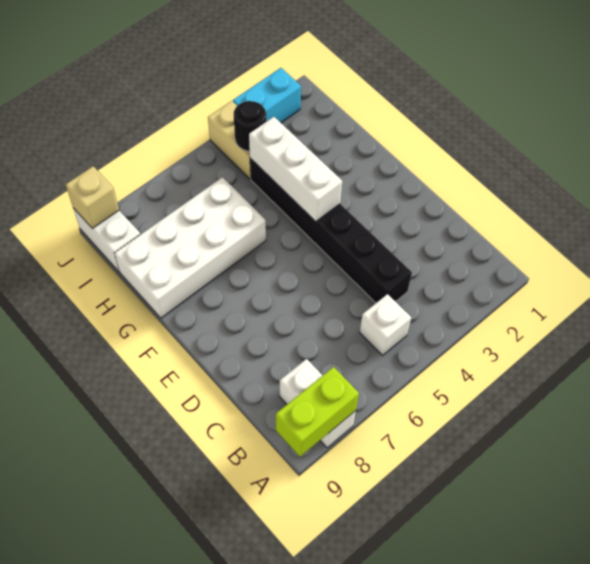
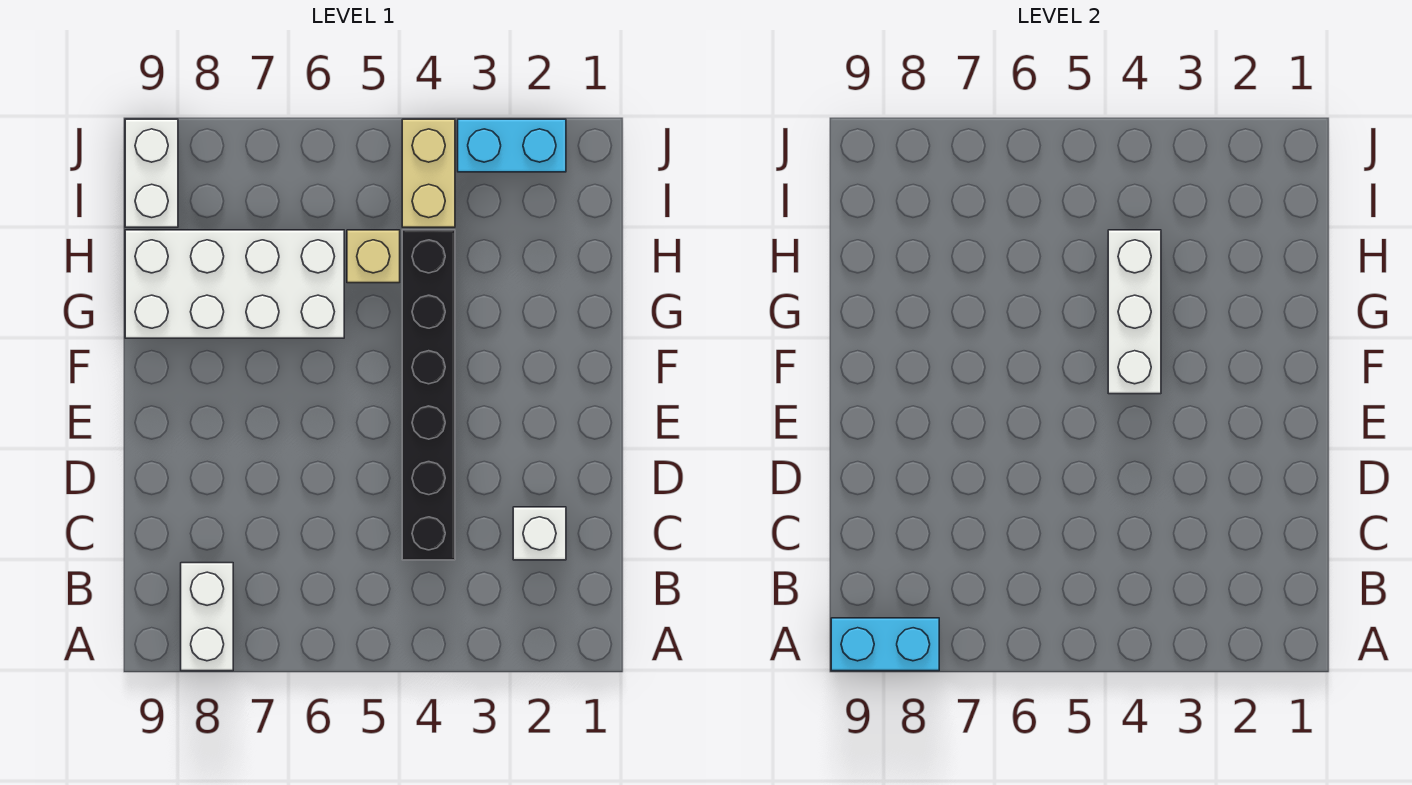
lime brick A8:A9 level 2 -> cyan brick A8:A9 level 2
white brick B5 level 1 -> white brick C2 level 1
black round brick I4 level 2 -> none
tan brick J9 level 2 -> tan brick H5 level 1

